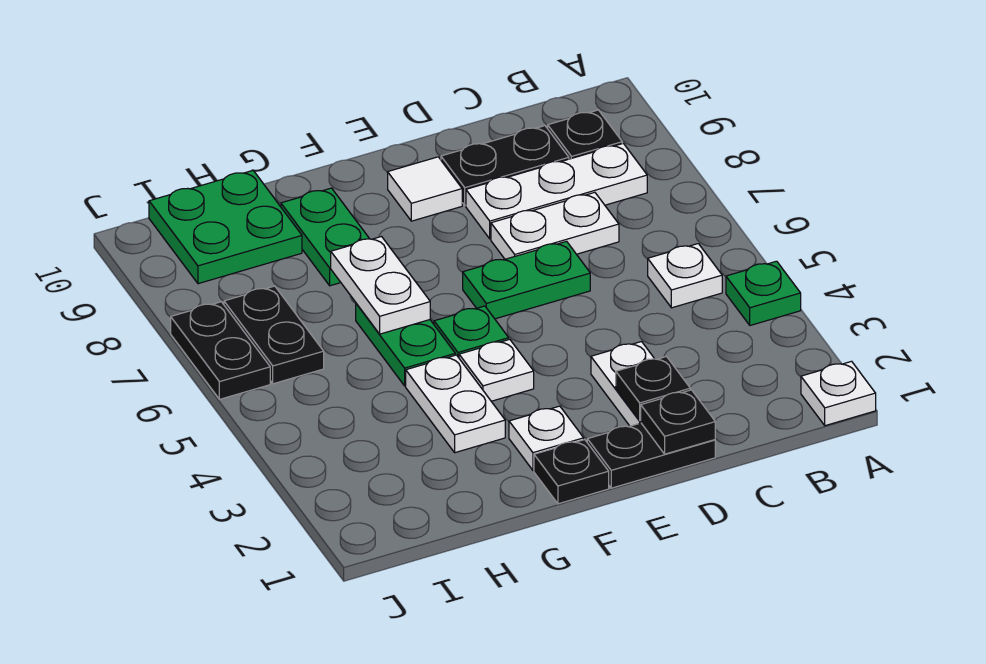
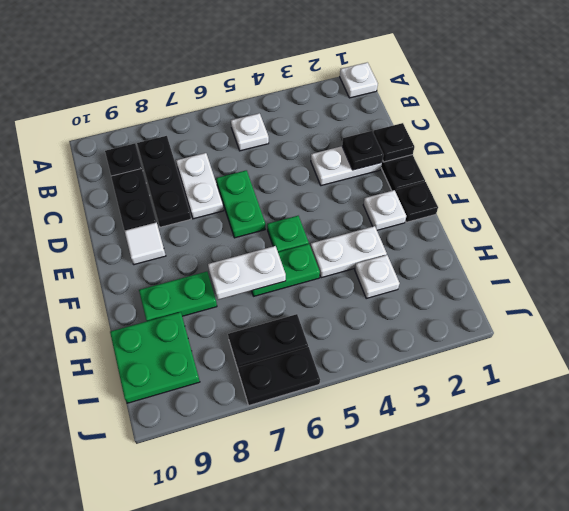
green plate A4 level 1 -> none
white plate B8:D8 level 1 -> black plate B8:D8 level 1
white plate F4 level 1 -> white plate H3 level 1

